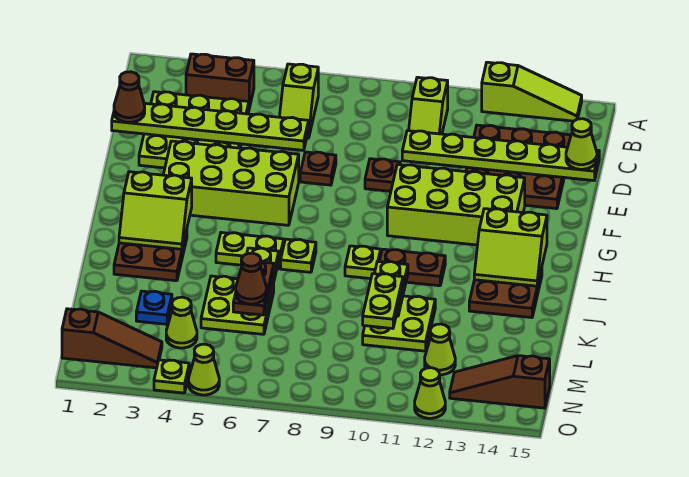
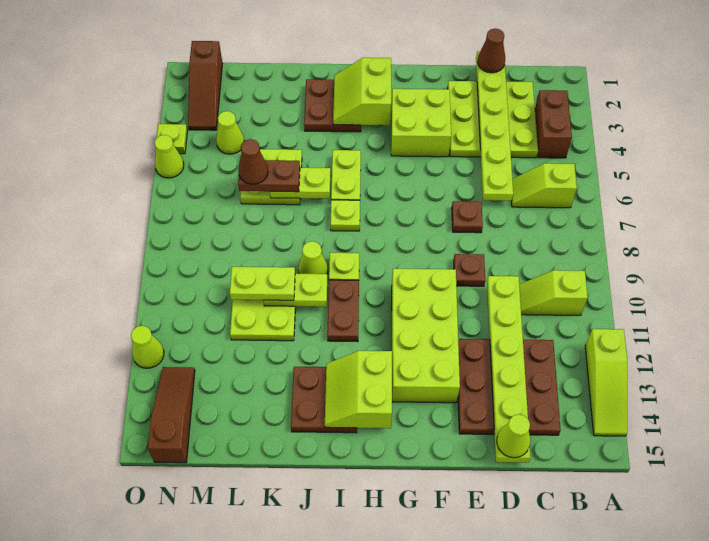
lime brick F3:G6 level 1 -> lime brick F3:G4 level 1
blue plate L3 level 1 -> none
lime cone M12 level 1 -> lime cone J9 level 1

